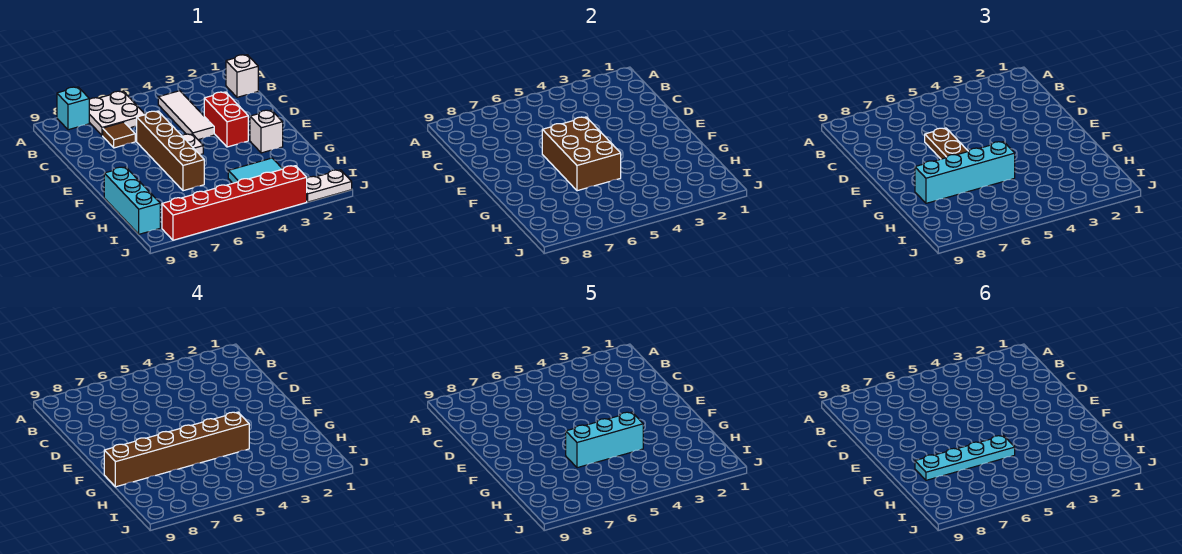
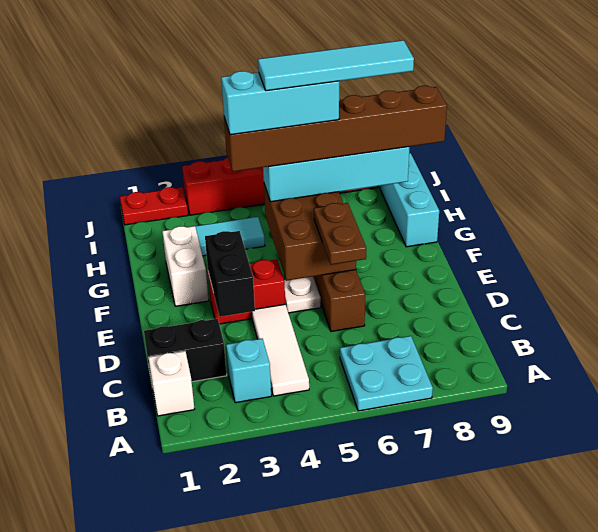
white plate A6:B7 level 1 -> cyan plate A6:B7 level 1
cyan brick A8 level 1 -> cyan brick B3 level 1
none -> black brick C1:C2 level 1
brown tile C7 level 1 -> none
red brick D3:E3 level 1 -> red brick E3:E4 level 1
none -> black brick D3:E3 level 2
white brick F2 level 1 -> white brick F2:G2 level 1
cyan plate G5:G8 level 6 -> cyan tile G5:G8 level 6
white plate J1:J2 level 1 -> red plate J1:J2 level 1

